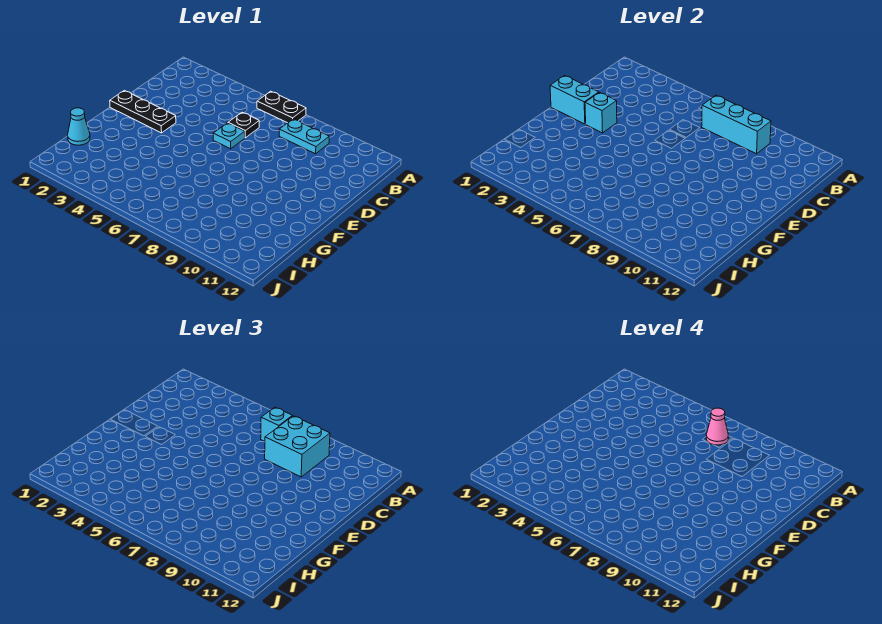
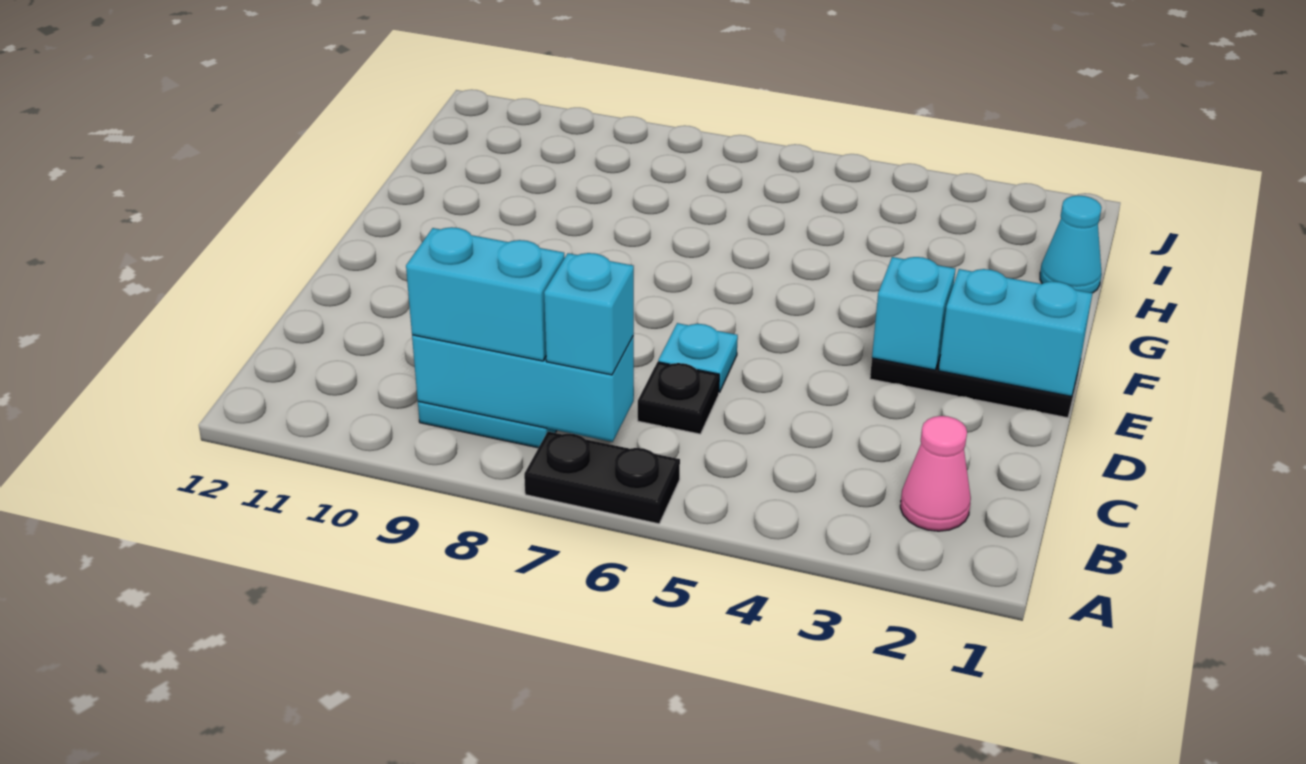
pink cone B7 level 4 -> pink cone B2 level 1
cyan brick B8:C9 level 3 -> cyan brick B8:B9 level 3

